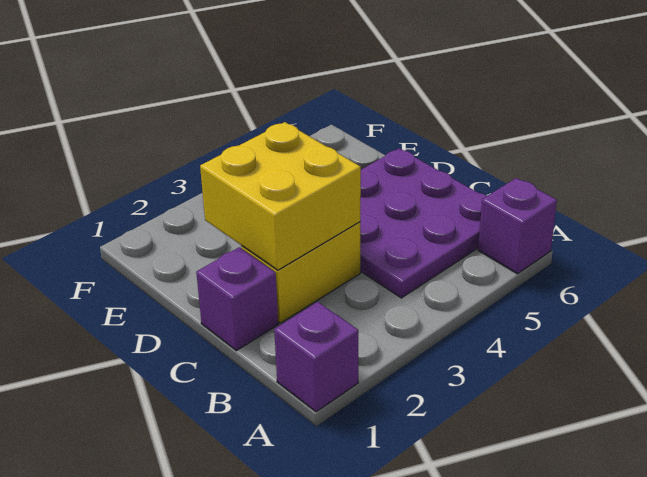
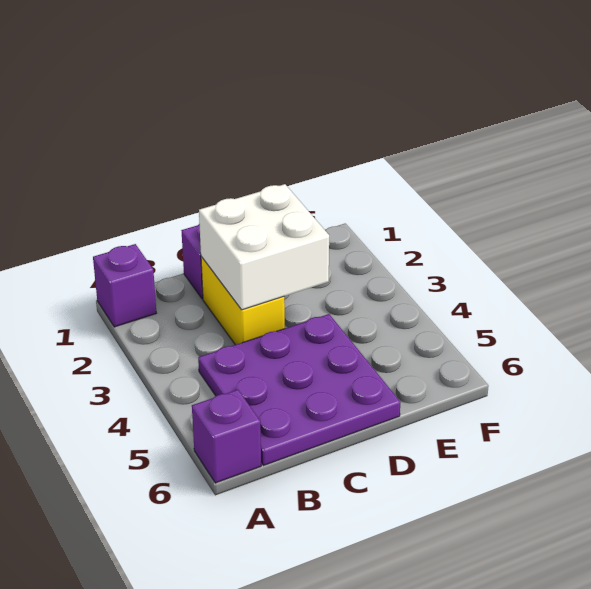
yellow brick C2:D3 level 2 -> white brick C2:D3 level 2

